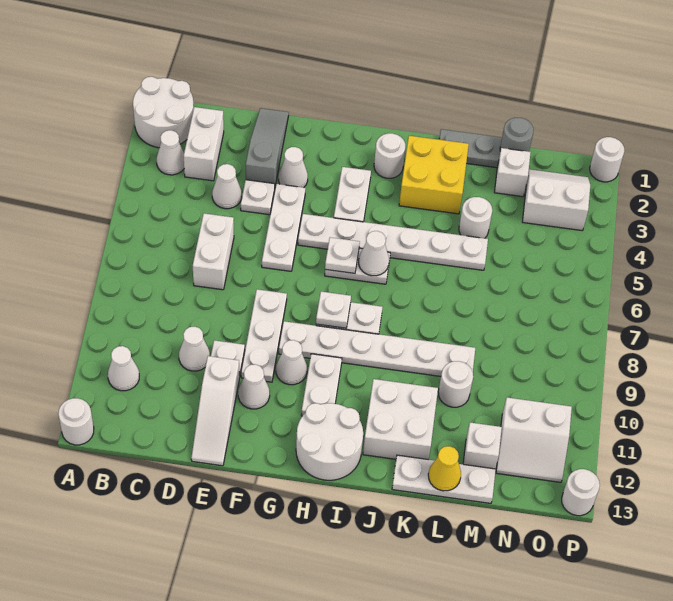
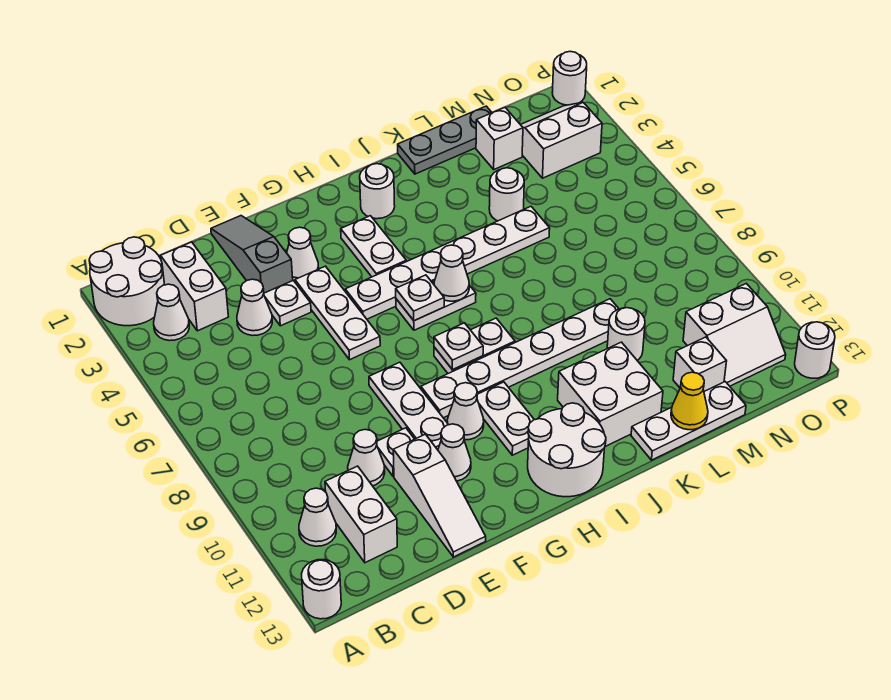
white brick D6:D7 level 1 -> white brick C11:C12 level 1
yellow brick J2:K3 level 1 -> none
grey round brick M1 level 2 -> none

